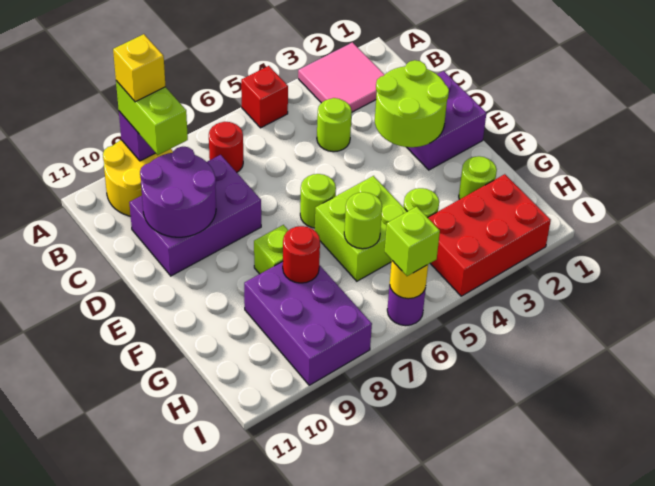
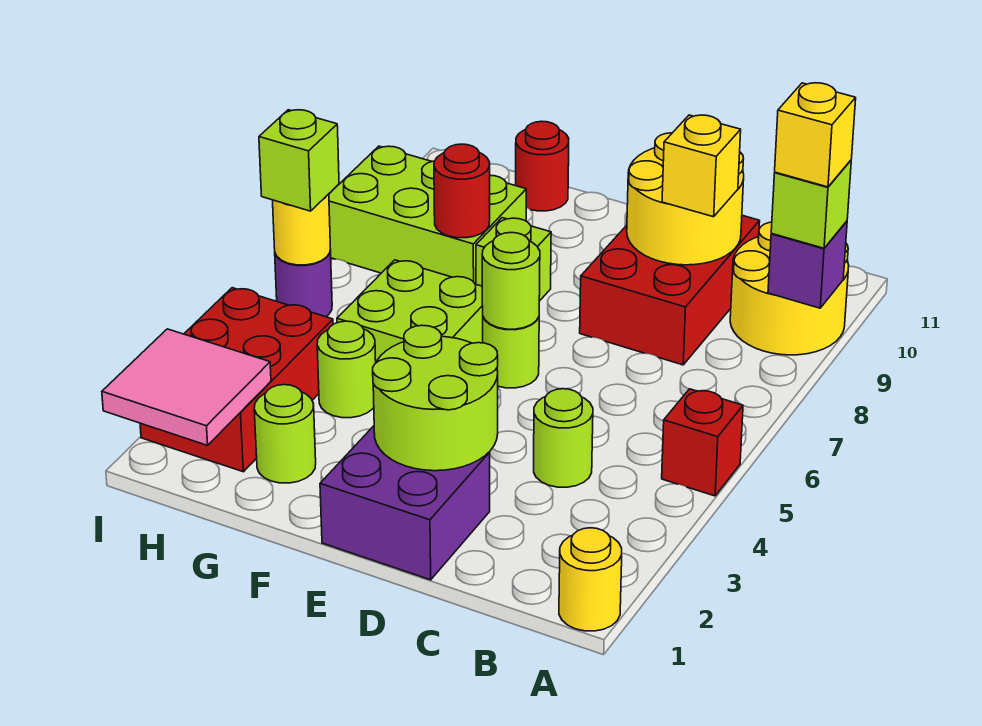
none -> yellow round brick A1 level 1
pink tile A2:B3 level 1 -> pink tile H1:I2 level 2
lime brick A9:B9 level 3 -> lime brick A9 level 3
red round brick B7 level 1 -> red round brick G11 level 1
purple brick C8:D10 level 1 -> red brick C8:D10 level 1
purple round brick C9:D10 level 2 -> yellow round brick C9:D10 level 2
none -> yellow brick C9 level 3
lime round brick G6 level 2 -> lime round brick E6 level 2
purple brick G8:I9 level 1 -> lime brick G8:I9 level 1

